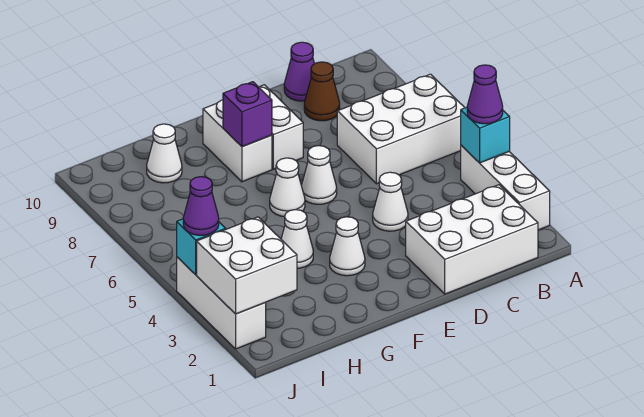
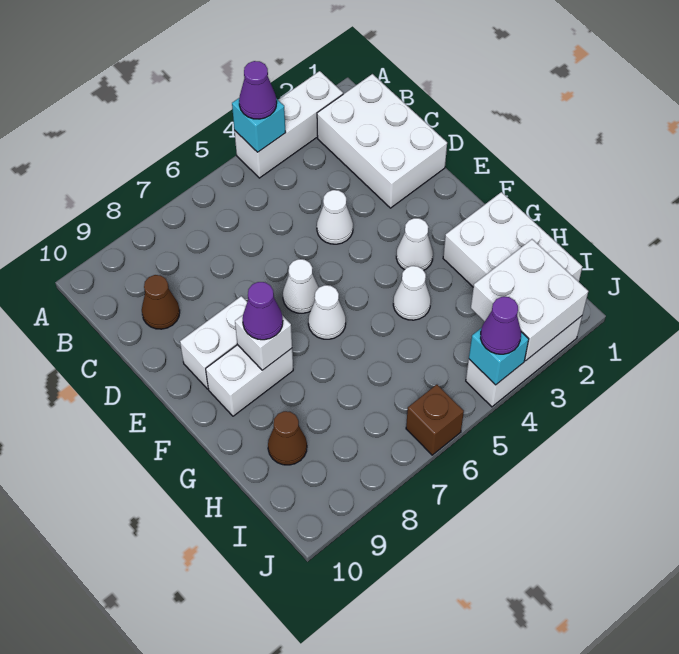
white brick A6:C7 level 1 -> white brick G1:I2 level 1
purple cone C10 level 1 -> purple cone F8 level 3
purple brick F8 level 2 -> white brick F8 level 2
white cone H9 level 1 -> brown cone H9 level 1
none -> brown brick J6 level 1

